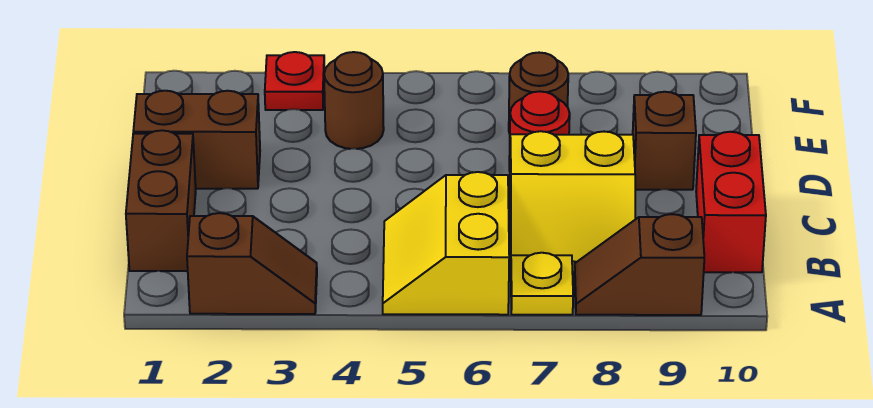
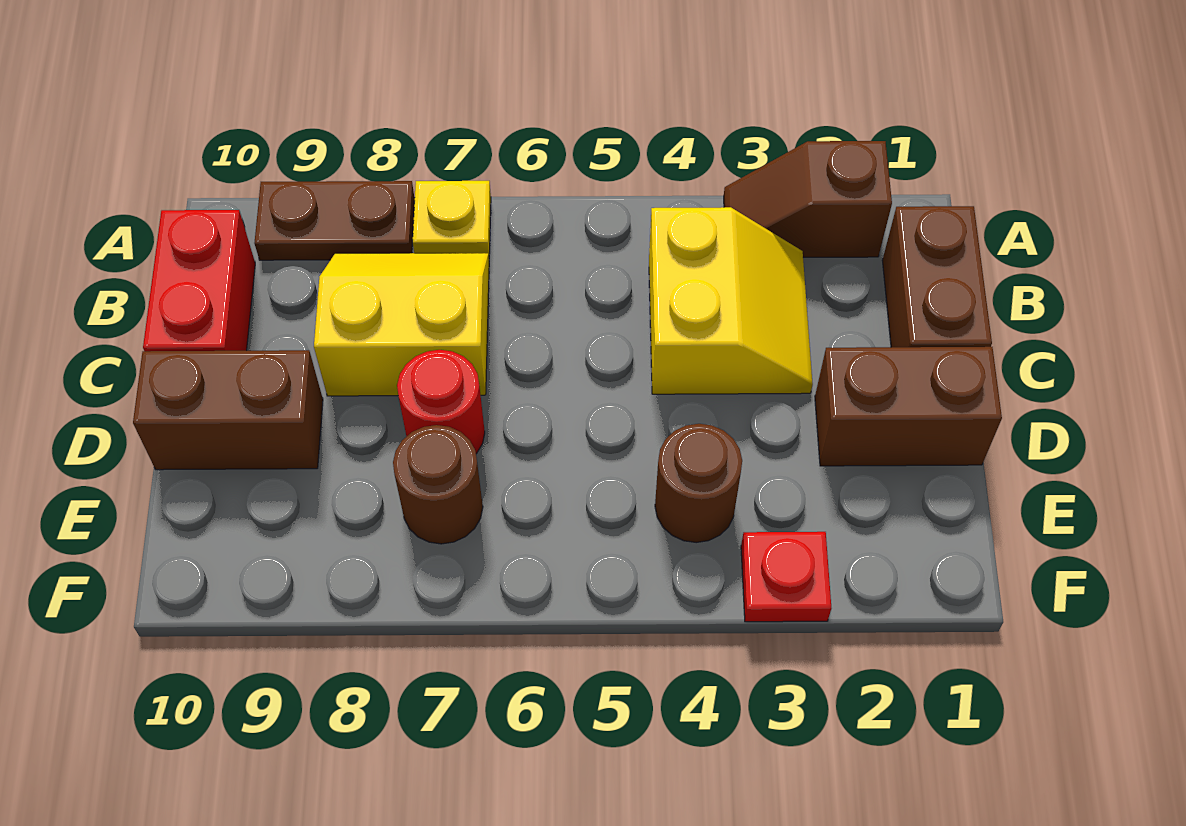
yellow slope A5:B6 level 1 top 6 -> yellow slope B3:C4 level 1 top 4
brown slope A8:A9 level 1 top 9 -> brown plate A8:A9 level 1
brown brick D9 level 1 -> brown brick D9:D10 level 1

